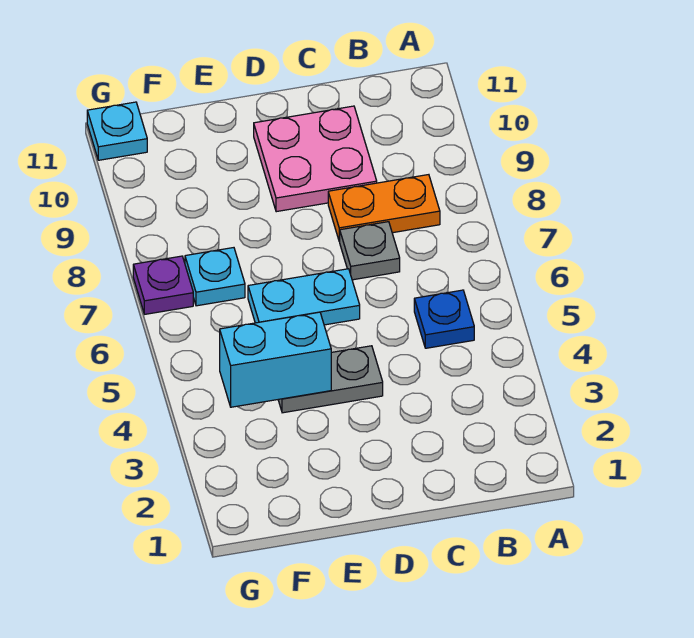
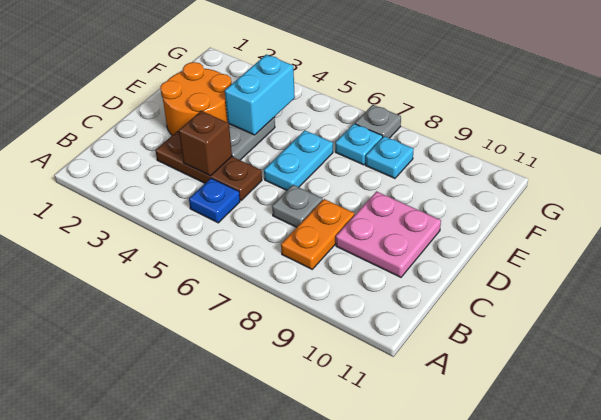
none -> brown plate C3:C5 level 1
none -> brown brick C4 level 2
none -> orange round brick D2:E3 level 1
purple plate G7 level 1 -> grey plate G7 level 1
cyan plate G11 level 1 -> cyan plate F8 level 1

